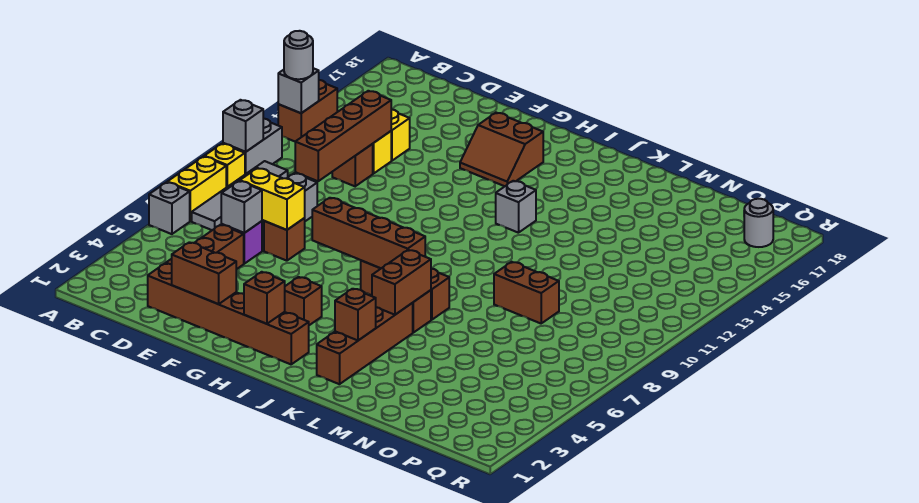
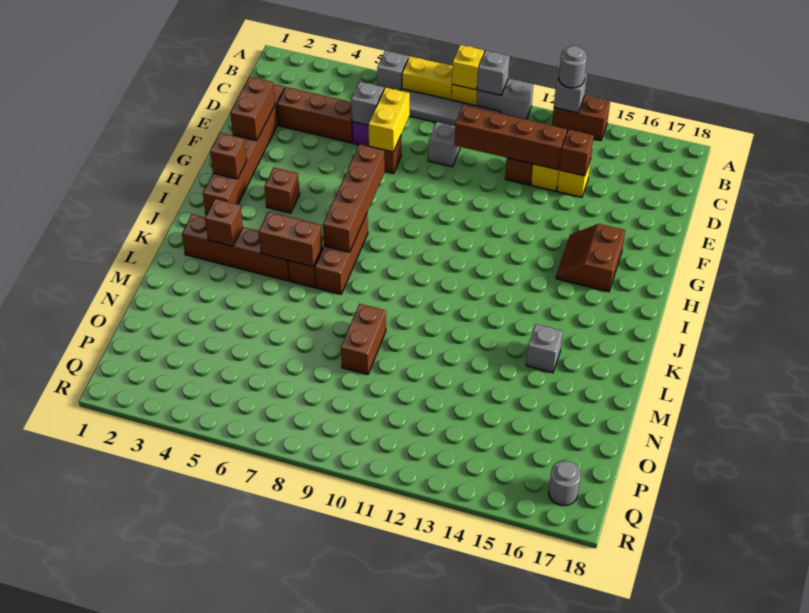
none -> yellow brick A9 level 2
none -> brown brick D14 level 2
grey brick J13 level 1 -> grey brick L15 level 1

